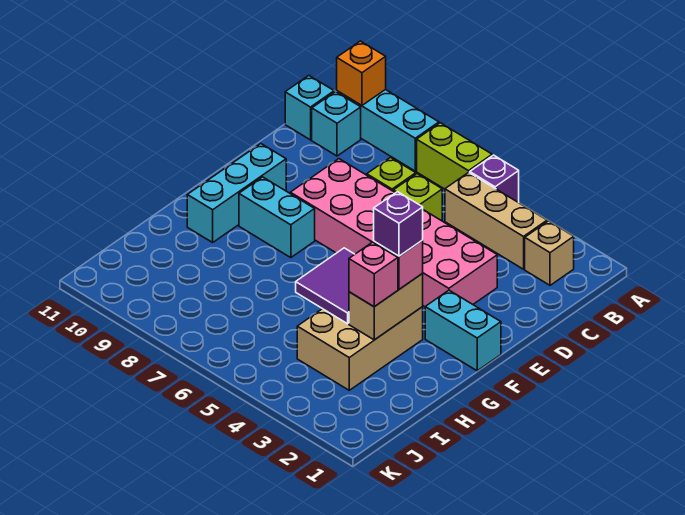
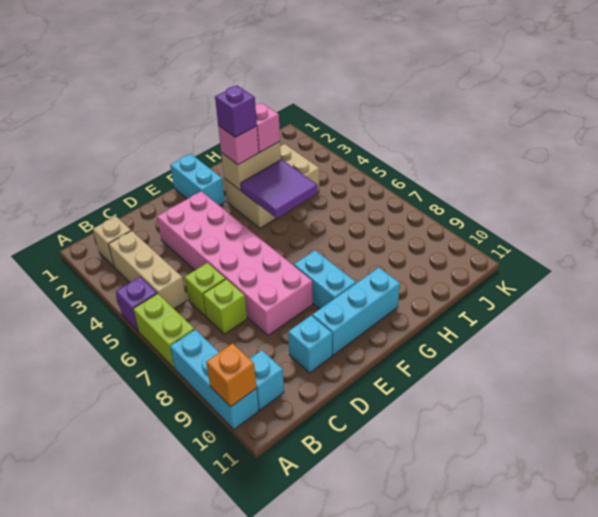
cyan brick B11 level 1 -> cyan brick D10 level 1

